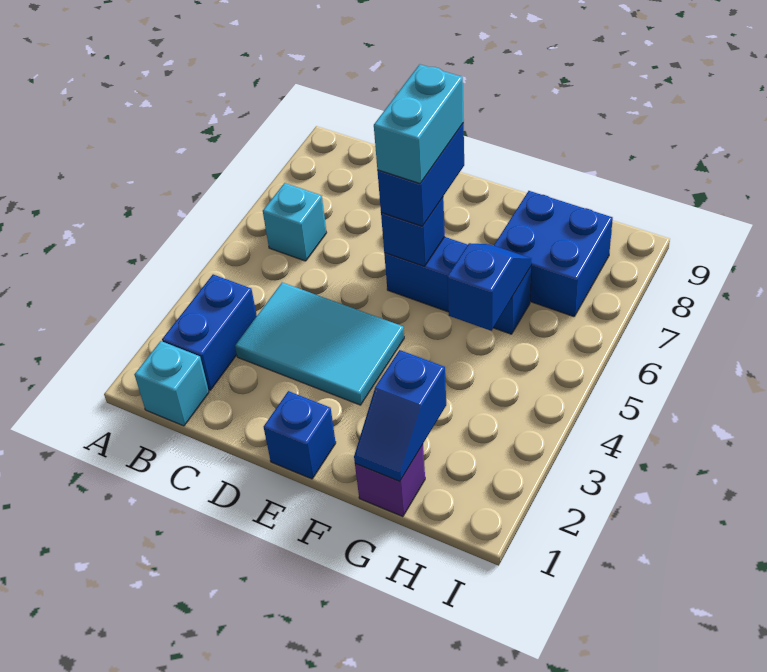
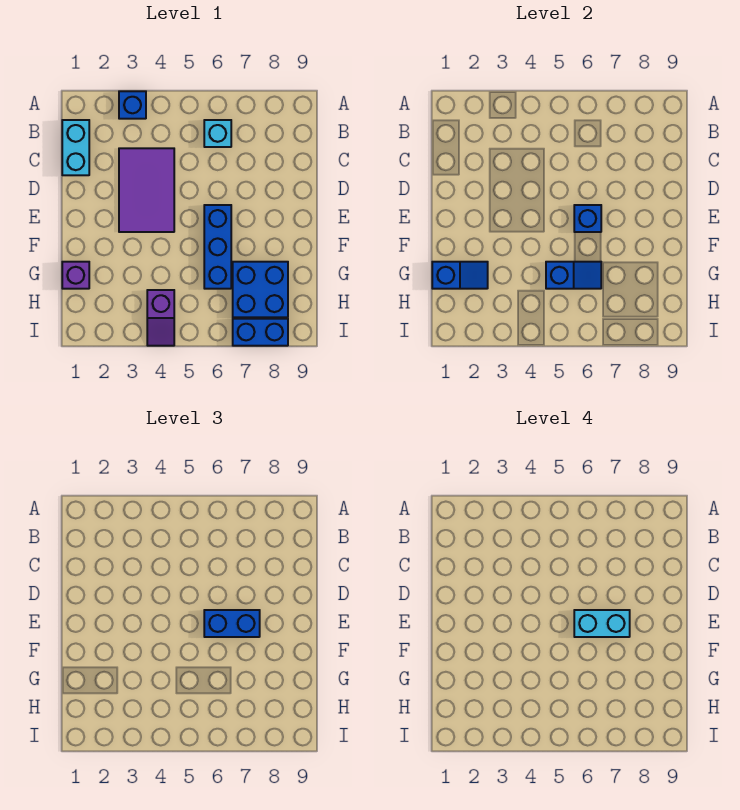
cyan brick B1 level 1 -> cyan brick B1:C1 level 1
blue brick B2:B3 level 1 -> blue brick I7:I8 level 1
cyan tile C3:E4 level 1 -> purple tile C3:E4 level 1
blue brick E1 level 1 -> blue brick A3 level 1
blue slope G1:G2 level 2 top 2 -> blue slope G1:G2 level 2 top 1
none -> purple slope H4:I4 level 1 top H

